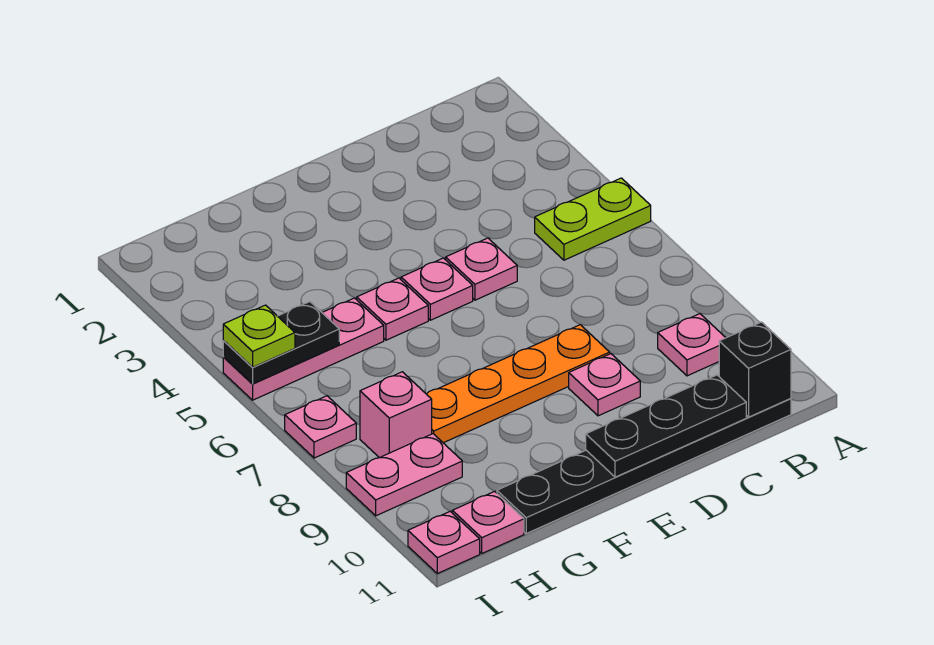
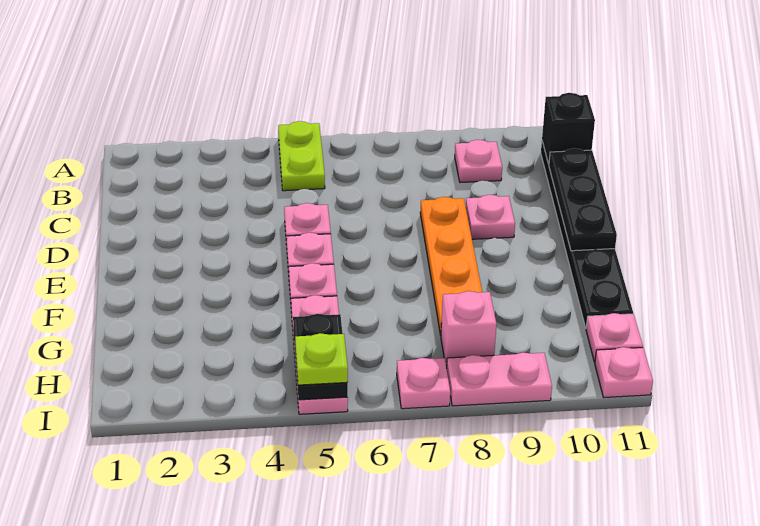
pink plate H9:I9 level 1 -> pink plate I8:I9 level 1

